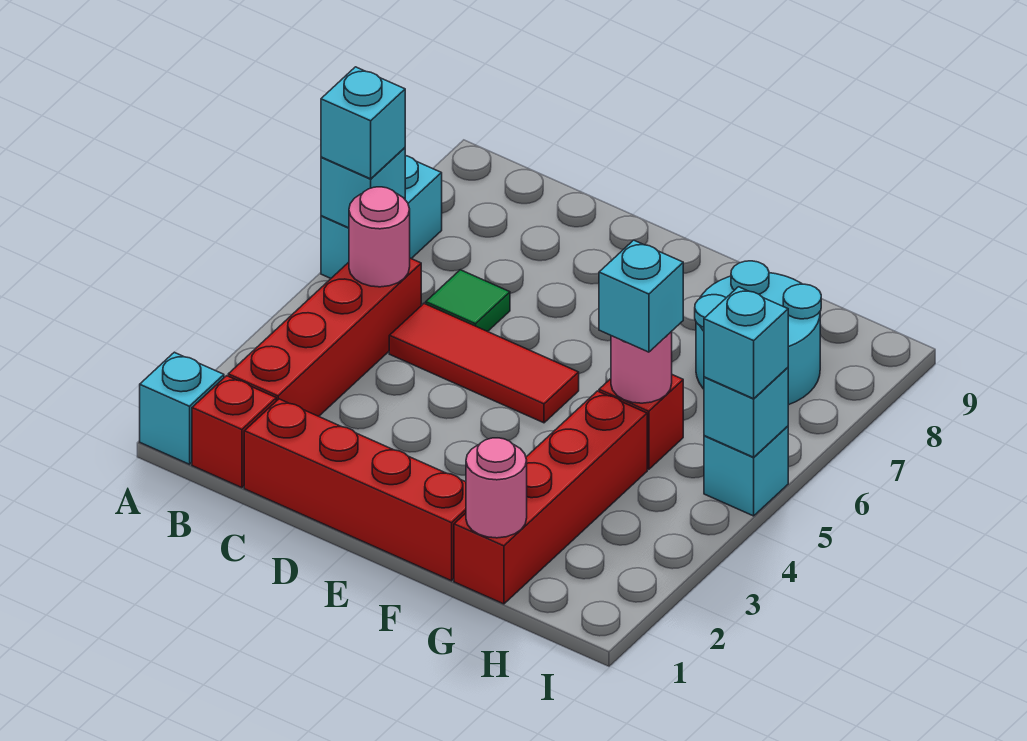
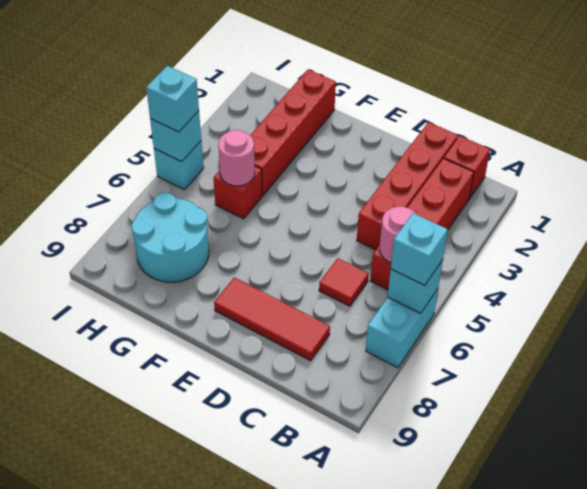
cyan brick A1 level 1 -> none
red brick C1:F1 level 1 -> red brick C1:C4 level 1
red tile C5:E5 level 1 -> red tile C8:E8 level 1
green tile C6 level 1 -> red tile C6 level 1
pink round brick G1 level 2 -> none
cyan brick G5 level 3 -> none

